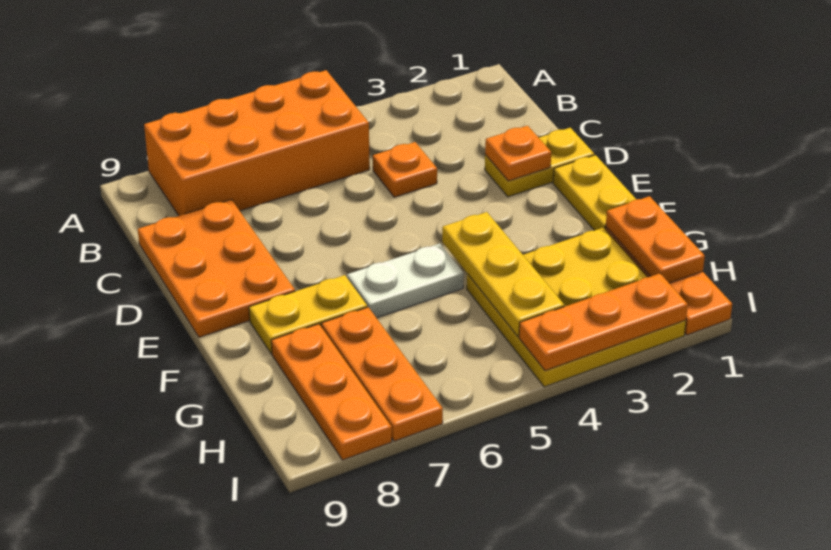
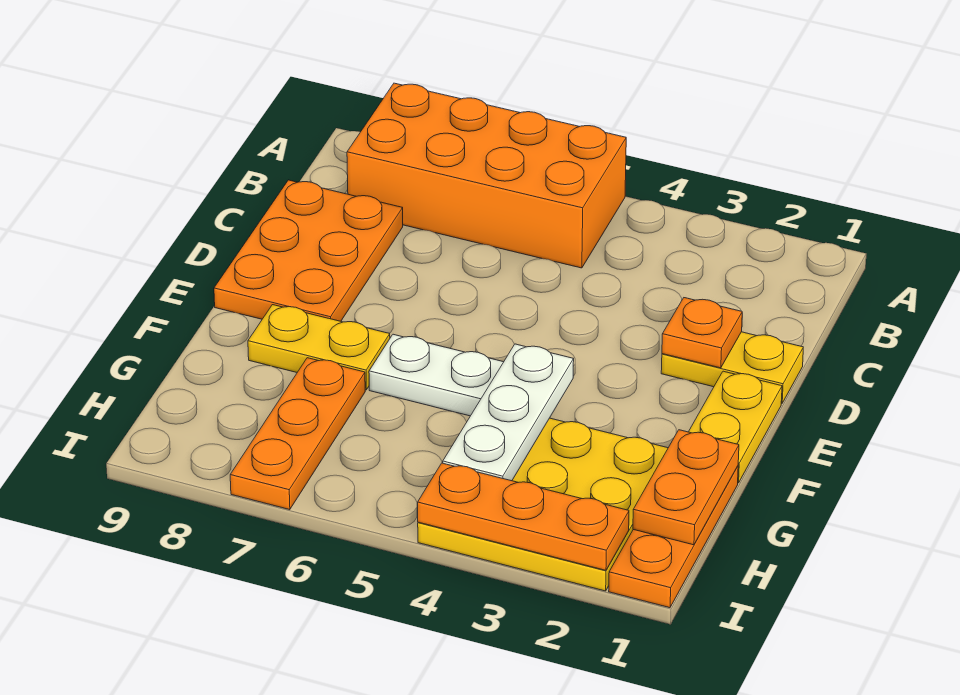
orange plate C4 level 1 -> none
yellow plate F4:H4 level 2 -> white plate F4:H4 level 2
orange plate G8:I8 level 1 -> none

